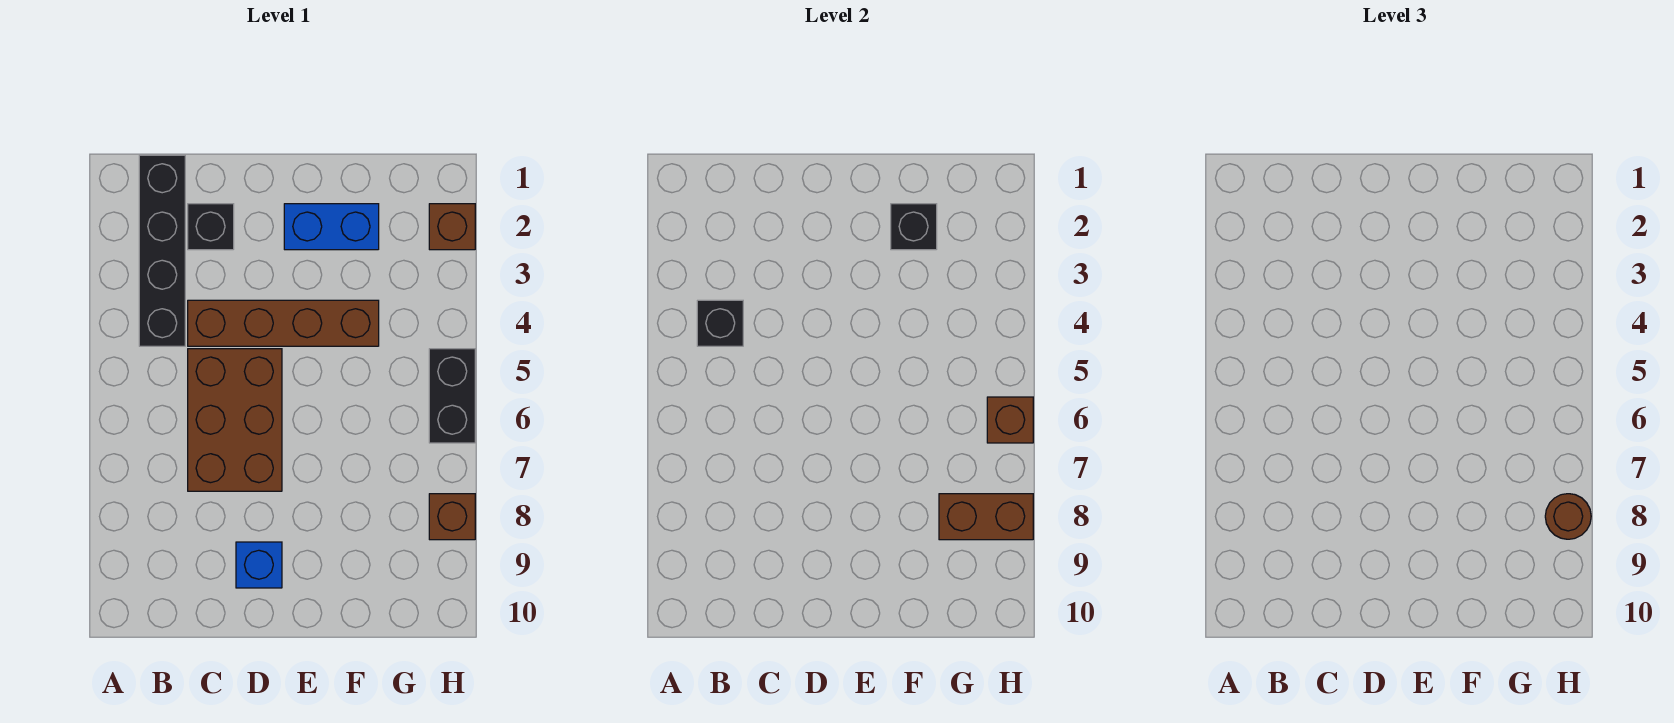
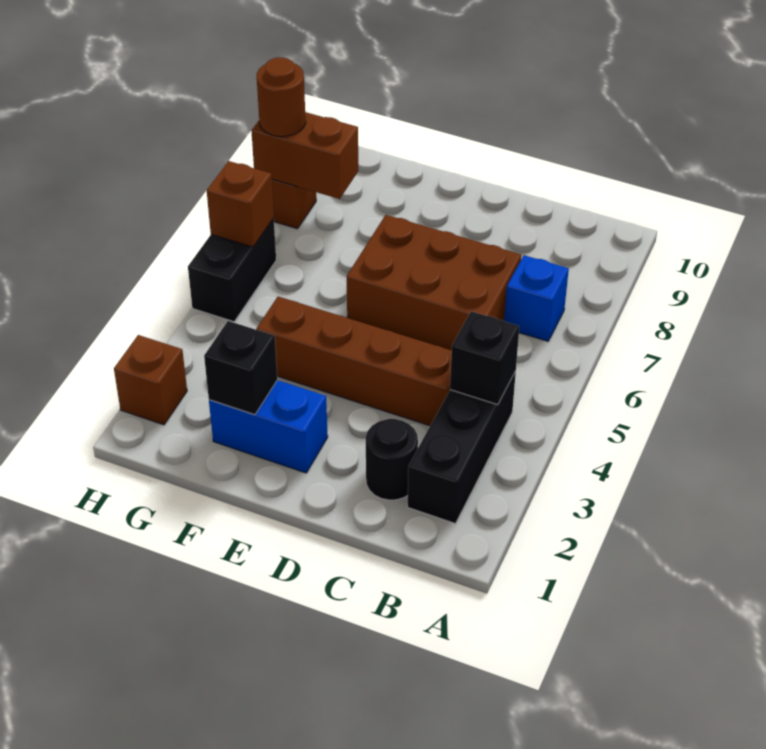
black brick B1:B4 level 1 -> black brick B2:B4 level 1
black brick C2 level 1 -> black round brick C2 level 1
brown brick C5:D7 level 1 -> brown brick C6:E7 level 1
blue brick D9 level 1 -> blue brick B7 level 1

